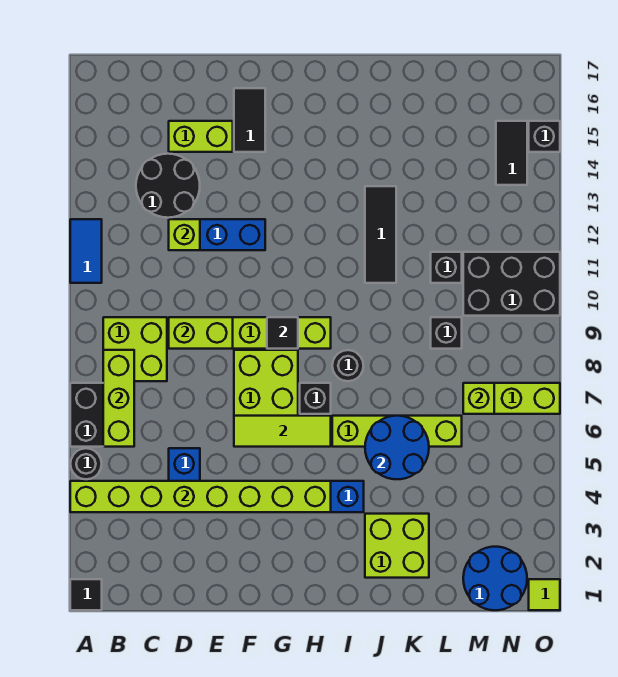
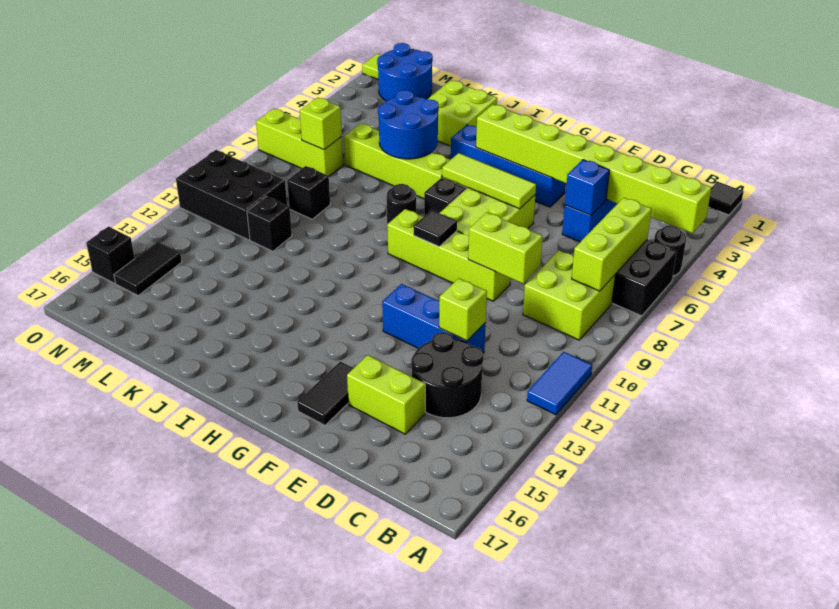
none -> blue brick D5 level 2
black tile J11:J13 level 1 -> none

